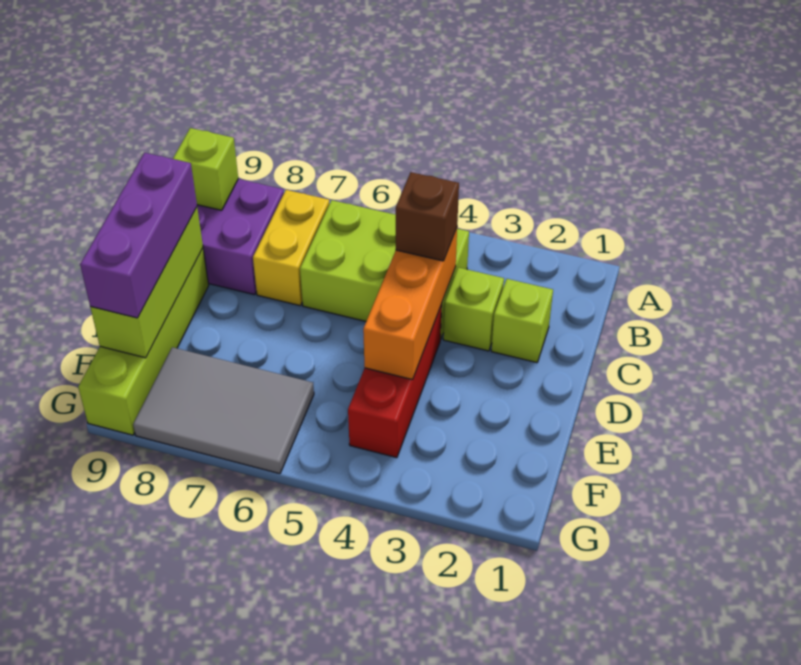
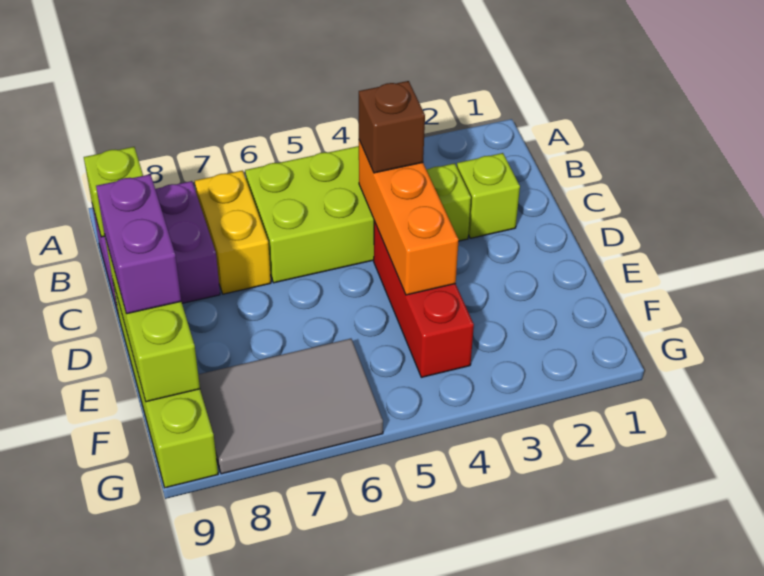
purple brick D9:F9 level 3 -> purple brick D9:E9 level 3

